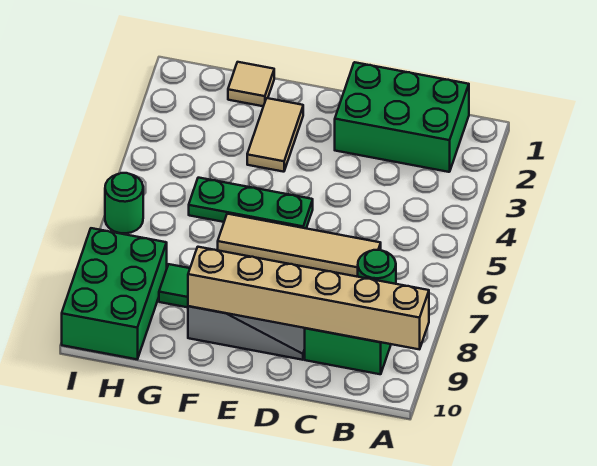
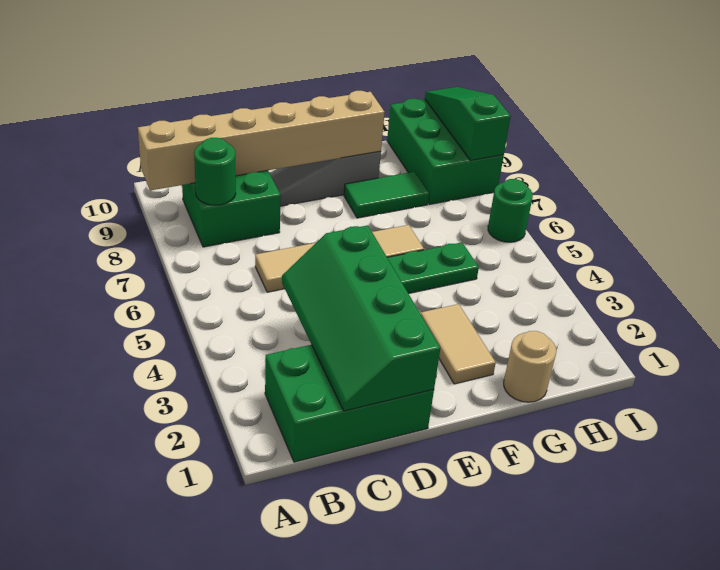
none -> green slope C1:D4 level 2 top D
tan tile G1 level 1 -> tan round brick G1 level 1
none -> green slope I8:I10 level 2 top 8

